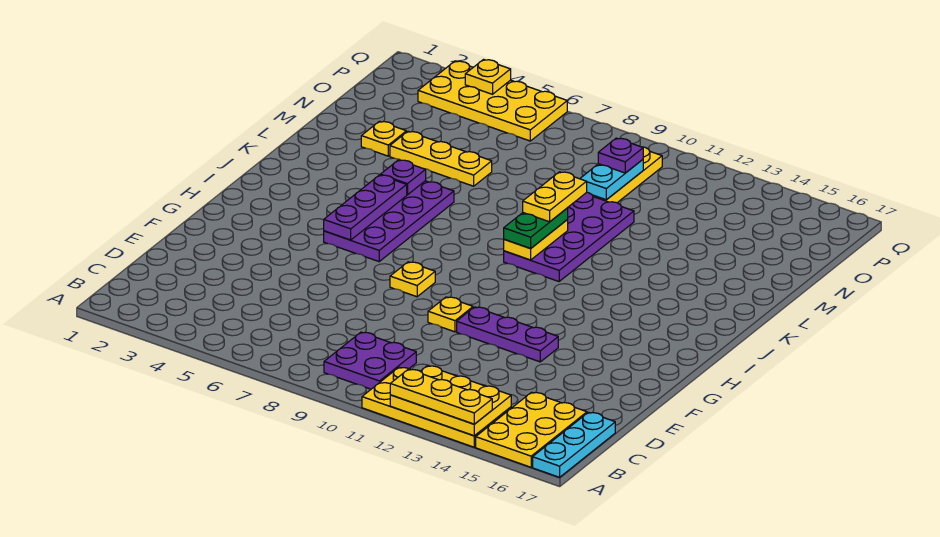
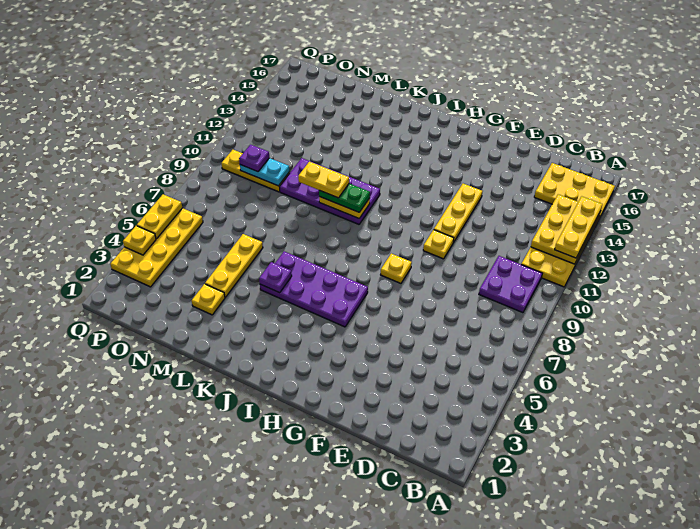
cyan plate A17:C17 level 1 -> none
purple plate F11:F13 level 1 -> yellow plate F11:F13 level 1
purple plate H5:J5 level 2 -> none
none -> yellow plate Q5:Q6 level 2

